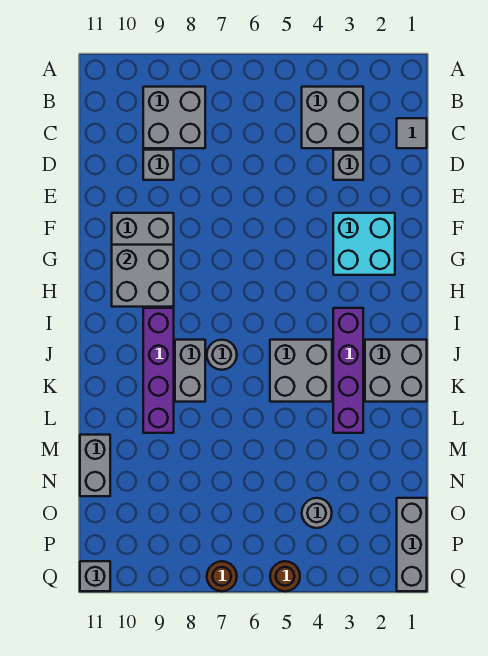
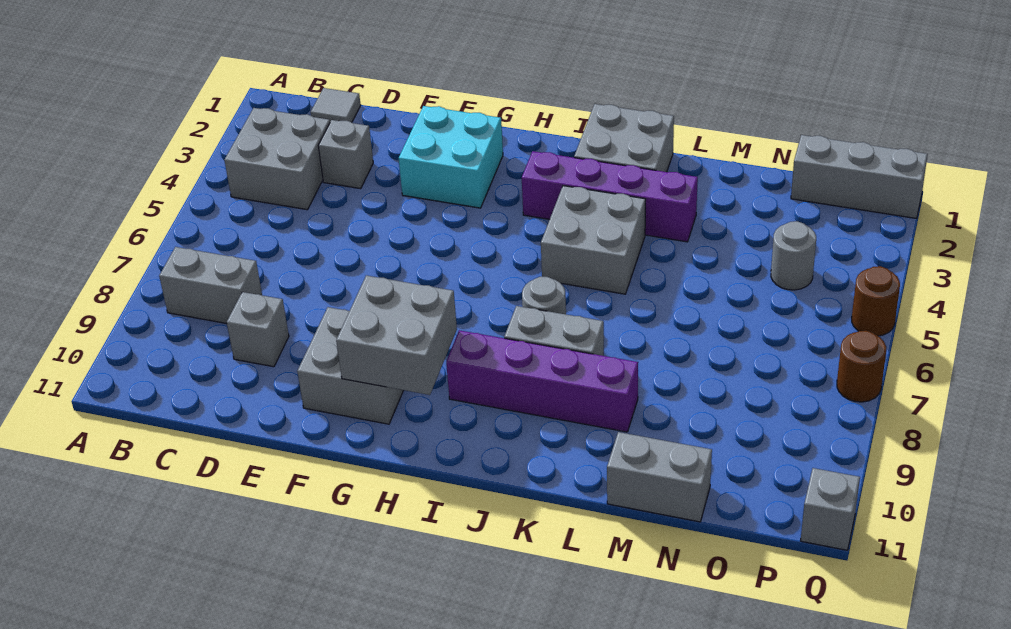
grey brick B8:C9 level 1 -> grey brick B8:C8 level 1

